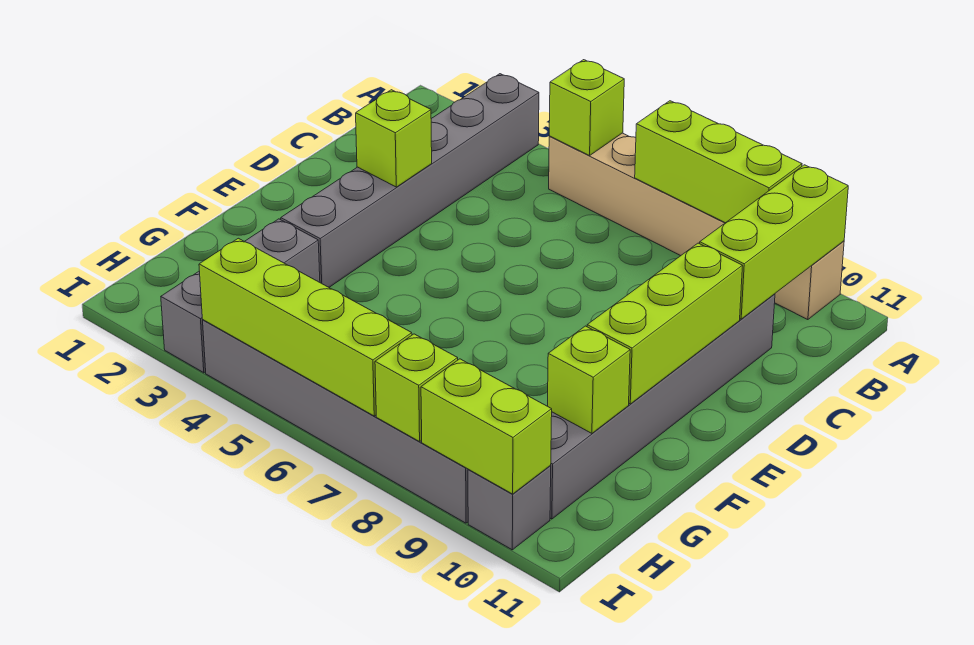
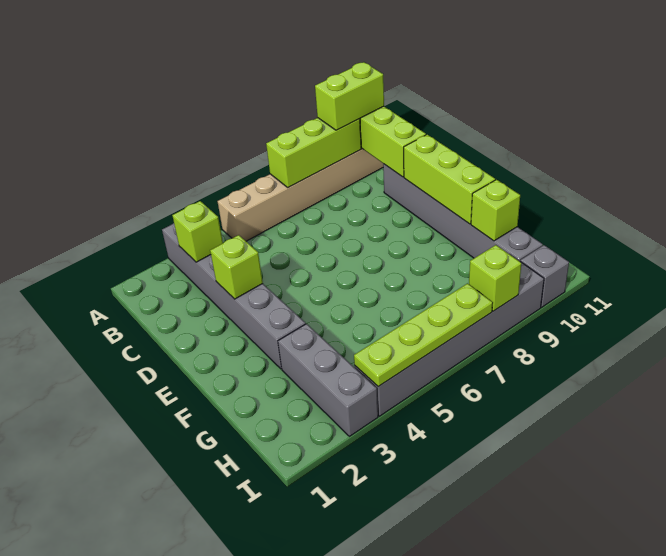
lime brick A5 level 2 -> lime brick B3 level 2
lime brick I4:I7 level 2 -> lime plate I4:I7 level 2
lime brick I9:I10 level 2 -> lime brick A9:A10 level 3

